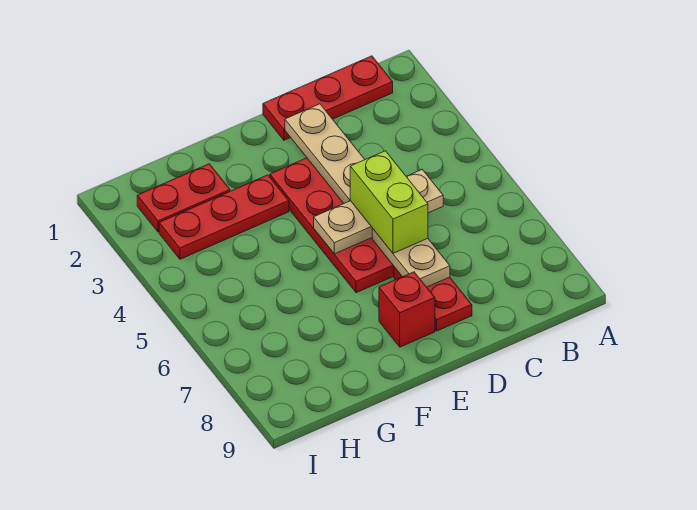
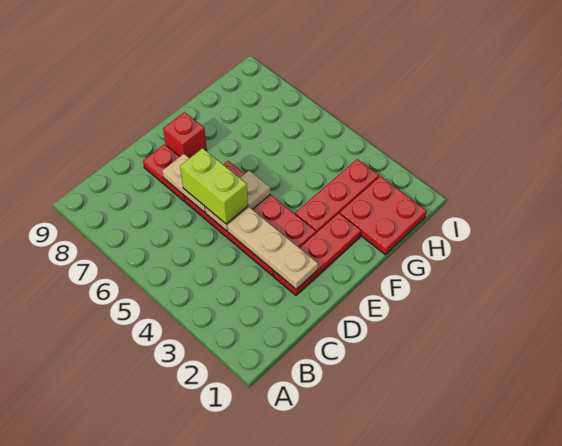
red plate B1:D1 level 1 -> red plate D2:F2 level 1
tan plate C5:E5 level 2 -> tan plate D5:E5 level 2
red plate G2:H2 level 1 -> red plate G1:H2 level 1

